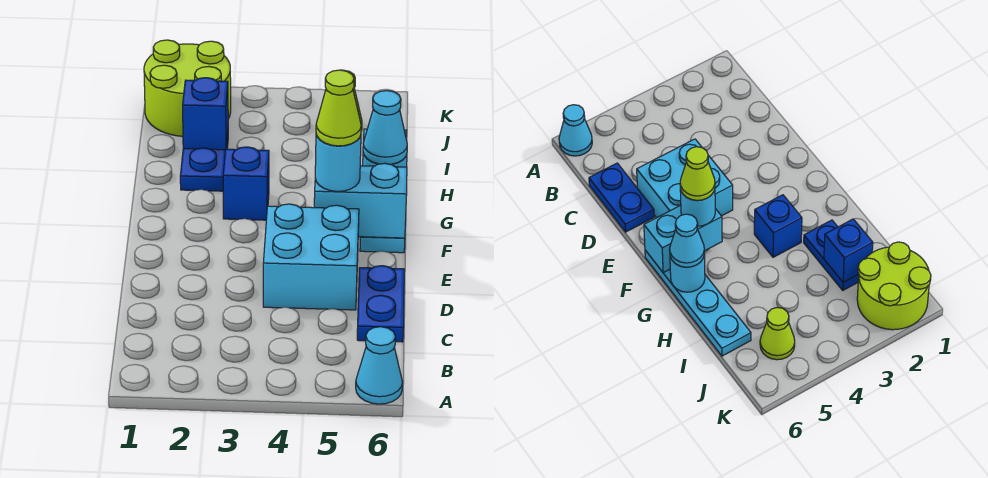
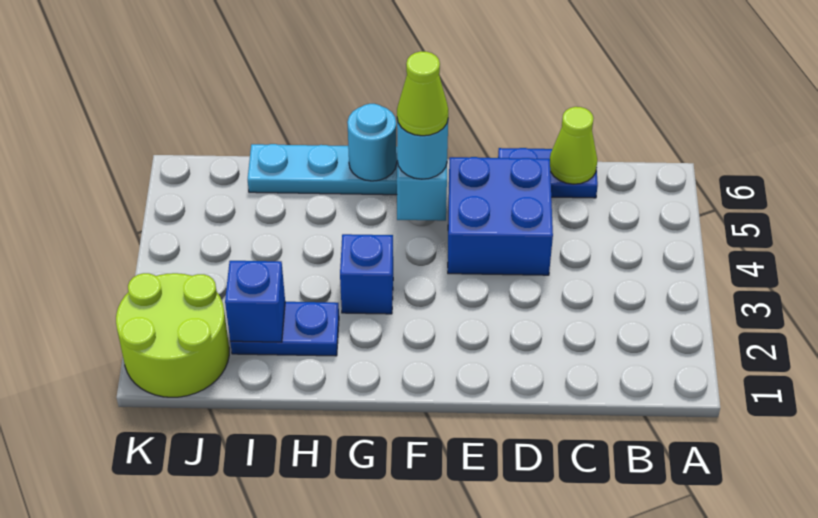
cyan cone A6 level 1 -> none
cyan brick D4:E5 level 1 -> blue brick D4:E5 level 1
cyan cone G6 level 3 -> none
lime cone J5 level 1 -> lime cone C6 level 2

